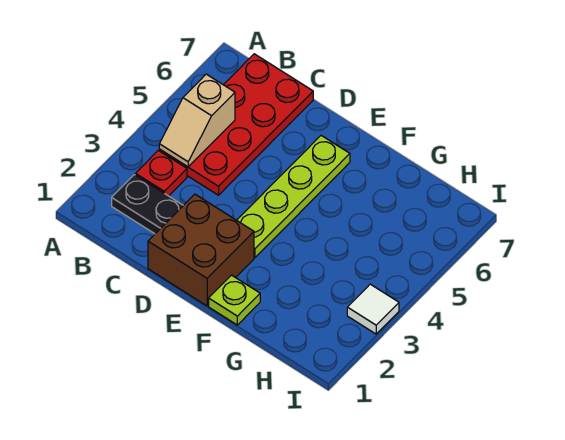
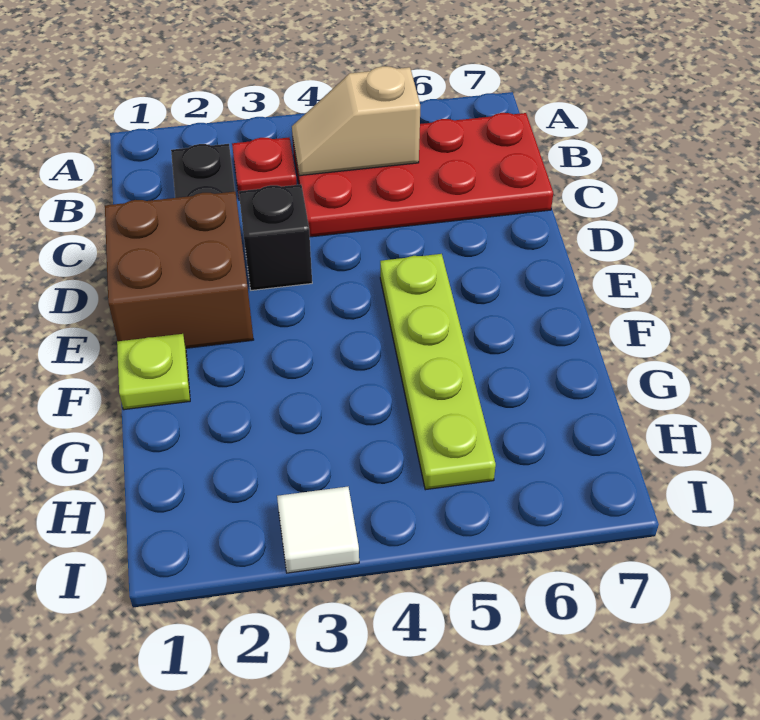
none -> black brick D3 level 1
lime plate E3:E6 level 1 -> lime plate E5:H5 level 1

